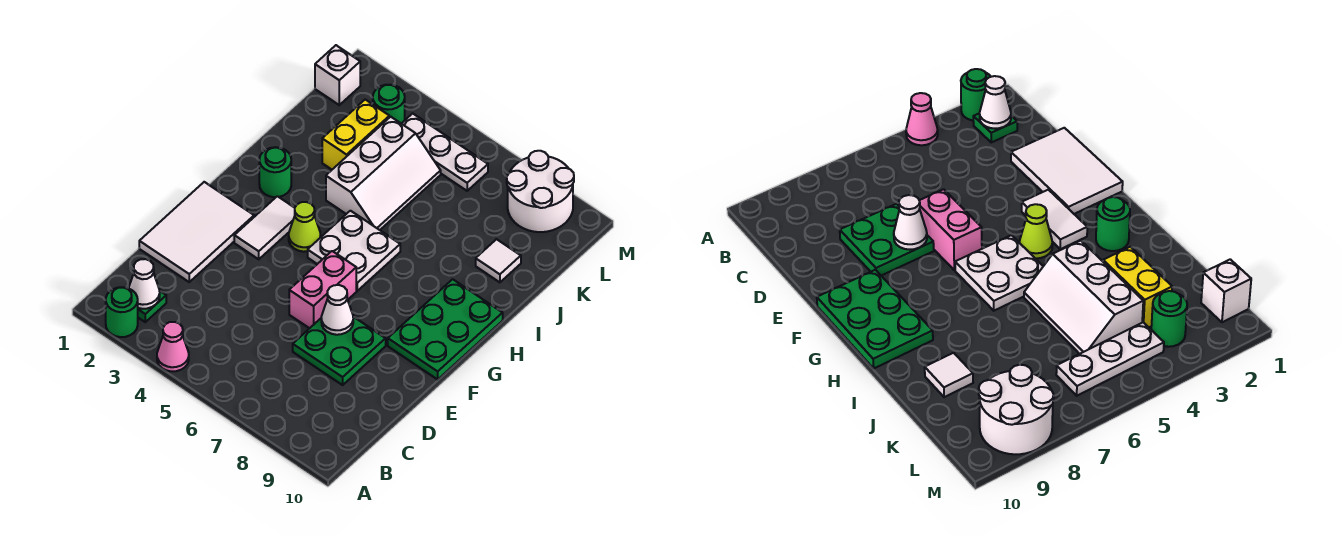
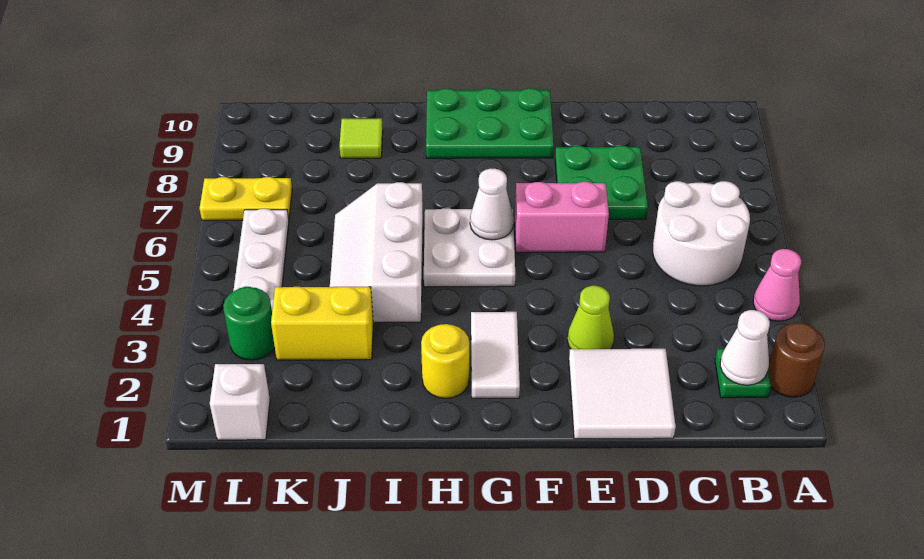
green round brick A2 level 1 -> brown round brick A2 level 1
white tile D1:F2 level 1 -> white tile D1:E2 level 1
white cone E7 level 2 -> white cone G6 level 2
white tile F3:G3 level 1 -> white tile G2:G3 level 1
lime cone G4 level 1 -> lime cone E3 level 1
green round brick H2 level 1 -> yellow round brick H2 level 1
white slope I4:K5 level 1 top 4 -> white slope I4:J6 level 1 top I
white tile J9 level 1 -> lime tile J9 level 1
none -> yellow plate L7:M7 level 1
white round brick L8:M9 level 1 -> white round brick B5:C6 level 1

